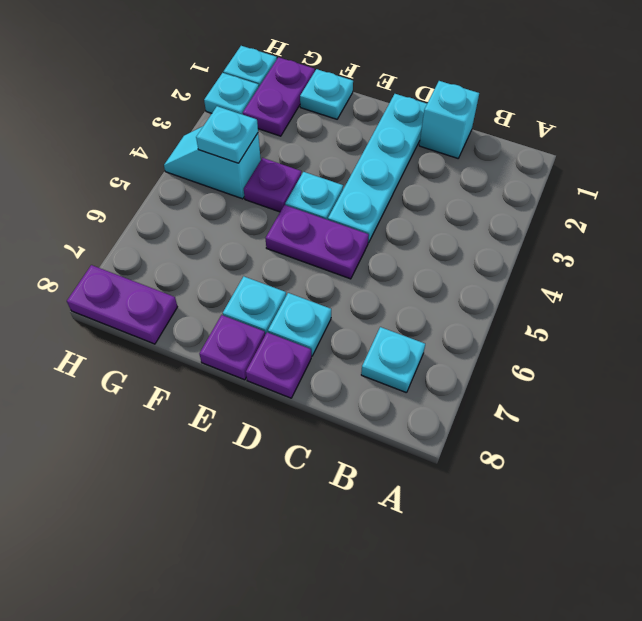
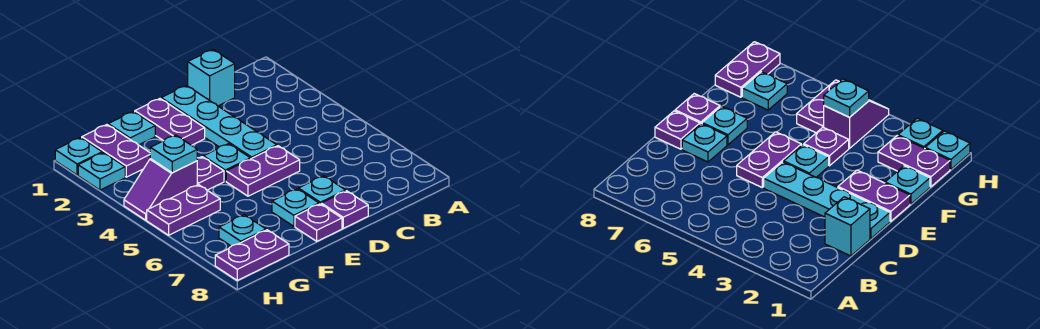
cyan plate B7 level 1 -> cyan plate G7 level 1
none -> purple plate E1:E2 level 1
cyan slope G4:H4 level 1 top G -> purple slope G4:H4 level 1 top G
none -> purple plate G5:H5 level 1

